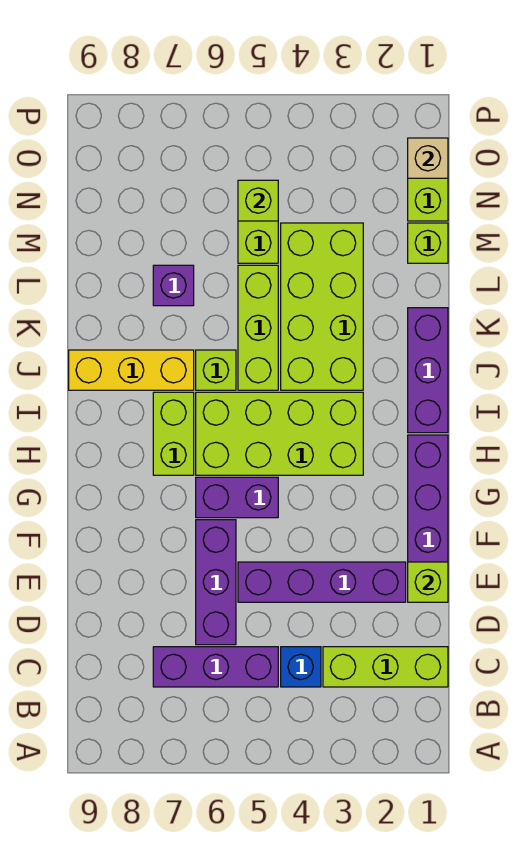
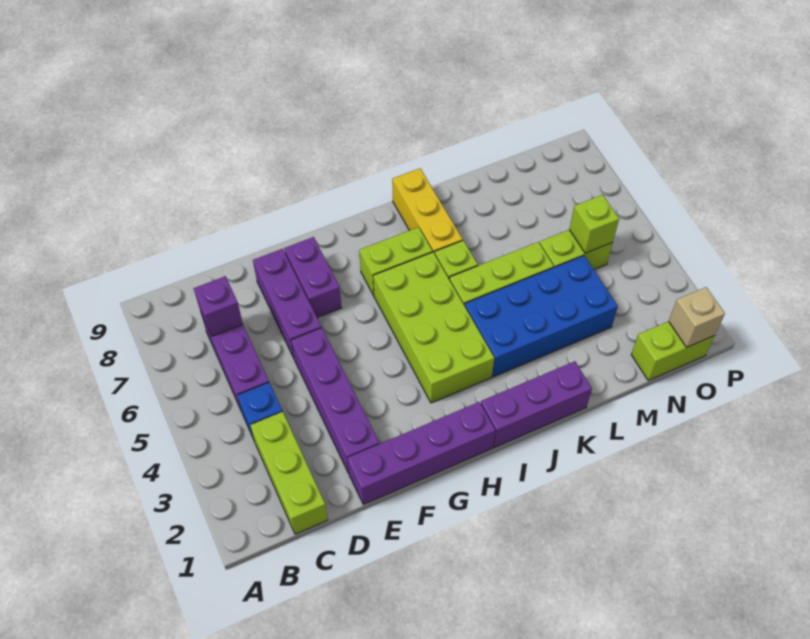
purple brick D6:F6 level 1 -> purple brick E6:E8 level 1
lime brick E1 level 2 -> none
purple brick G5:G6 level 1 -> purple brick F7:F8 level 1
lime brick J3:M4 level 1 -> blue brick J3:M4 level 1
purple brick L7 level 1 -> purple brick C7 level 2
lime brick M1 level 1 -> none

